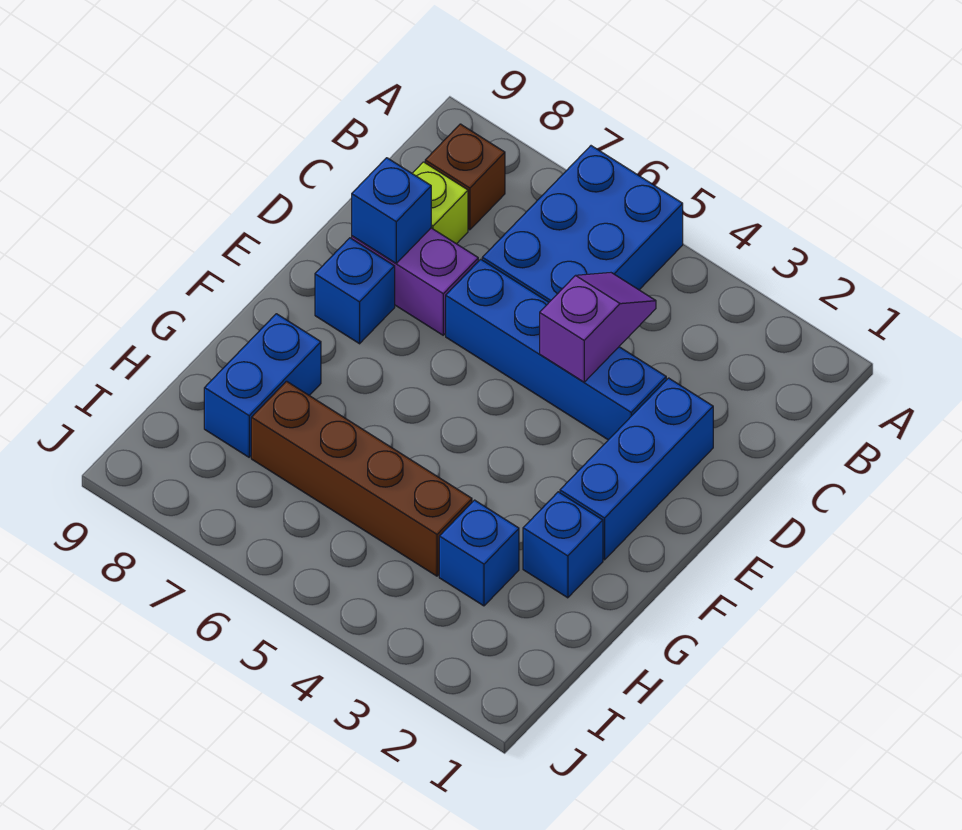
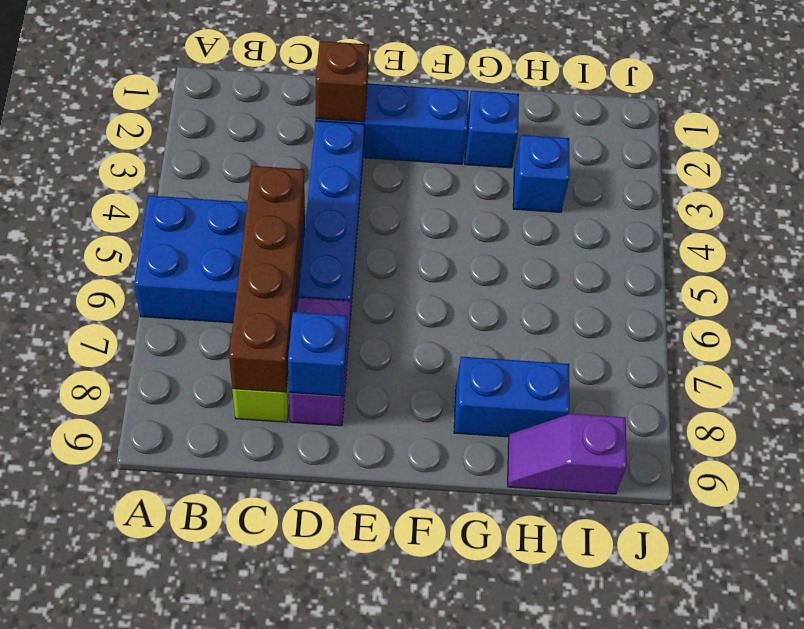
brown brick B8 level 1 -> brown brick D2 level 2
purple slope C4:D4 level 2 top D -> purple slope H9:I9 level 1 top I
blue brick E8 level 1 -> none
brown brick H4:H7 level 1 -> brown brick C5:C8 level 2

